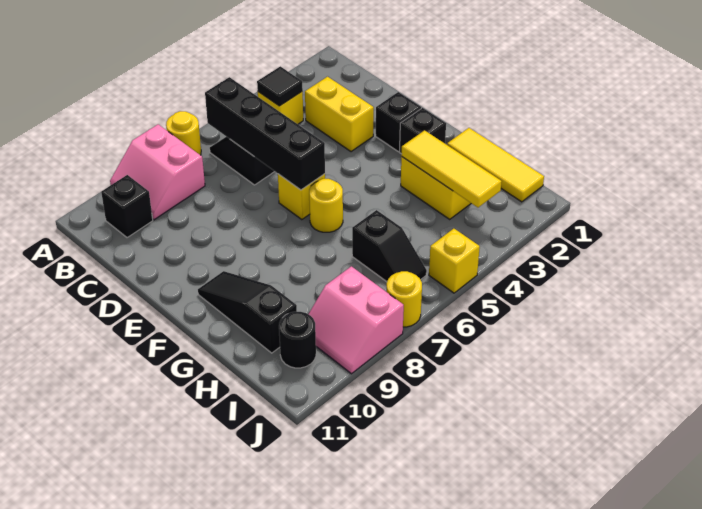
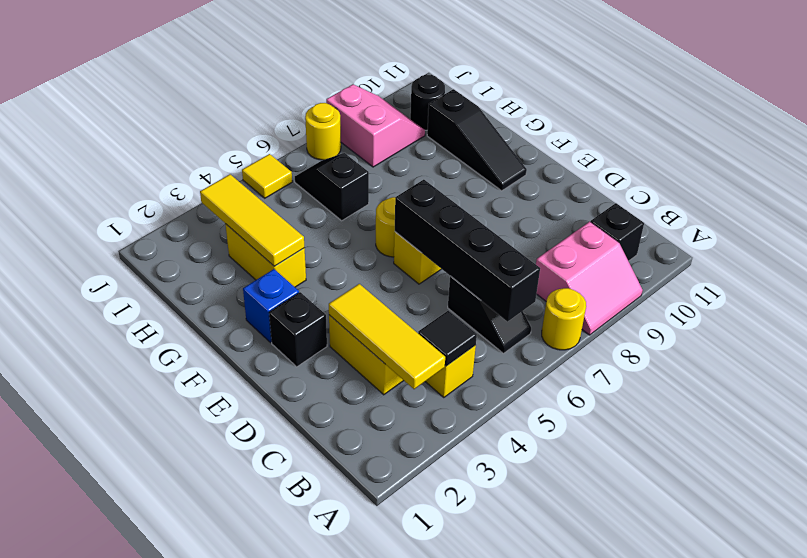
pink slope A8:B9 level 1 top 8 -> pink slope A8:B9 level 1 top B
black brick F2 level 1 -> blue brick F2 level 1
yellow tile G1:I1 level 1 -> yellow tile B3:D3 level 2
yellow brick J5 level 1 -> yellow tile J5 level 1

